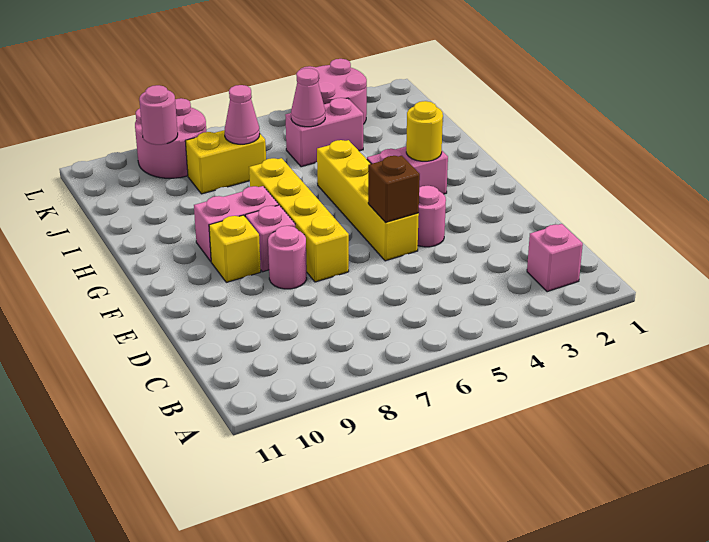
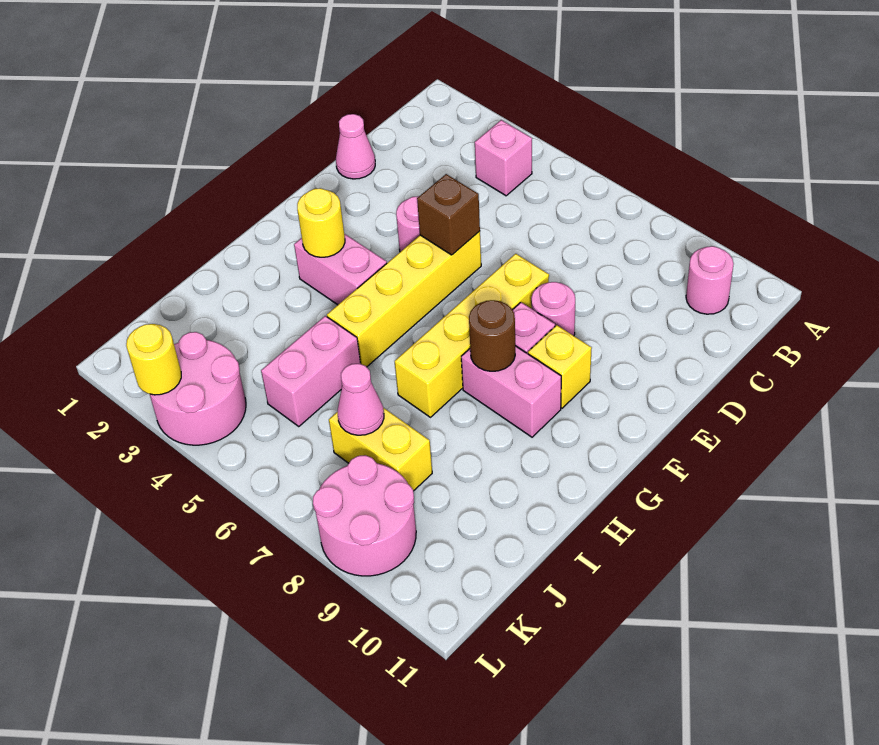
pink brick B2 level 1 -> pink brick B4 level 1
none -> brown round brick G8 level 2
pink brick J4:J5 level 1 -> pink brick I5:J5 level 1
pink cone J5 level 2 -> pink cone D1 level 1
pink round brick K9 level 2 -> pink round brick B10 level 1
none -> yellow round brick L3 level 2

